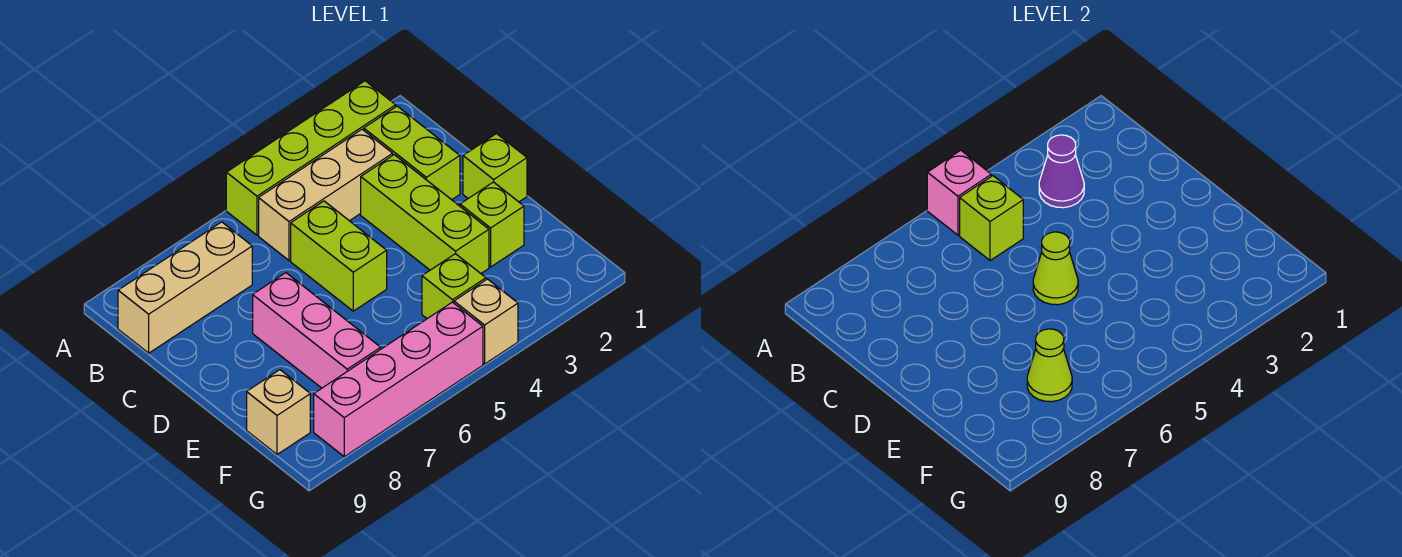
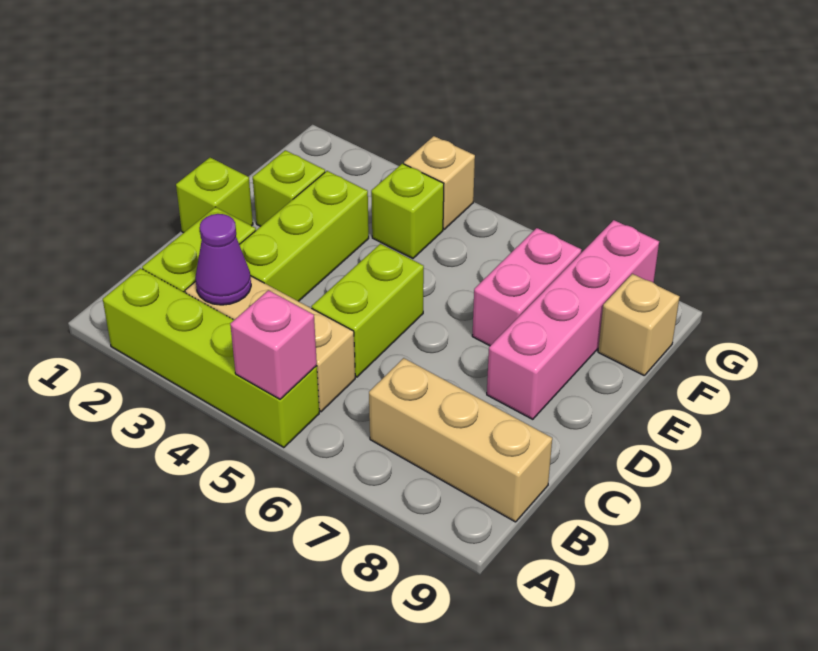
lime brick B5 level 2 -> none
lime cone D5 level 2 -> none
pink brick D7:F7 level 1 -> pink brick E7:F7 level 1
lime cone F7 level 2 -> none
pink brick G5:G8 level 1 -> pink brick D8:G8 level 1

